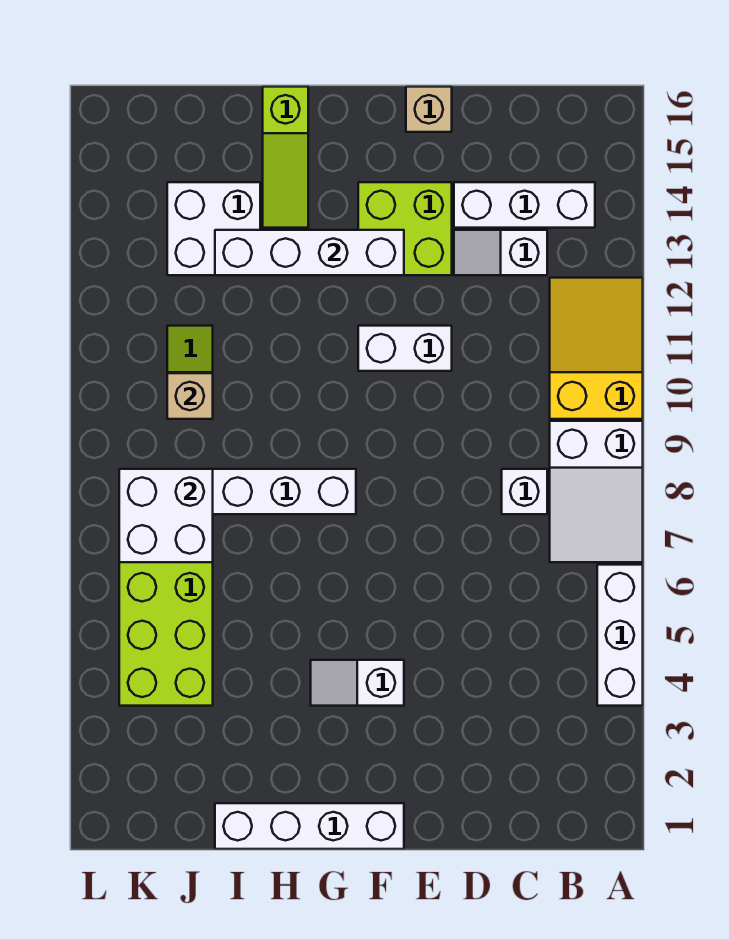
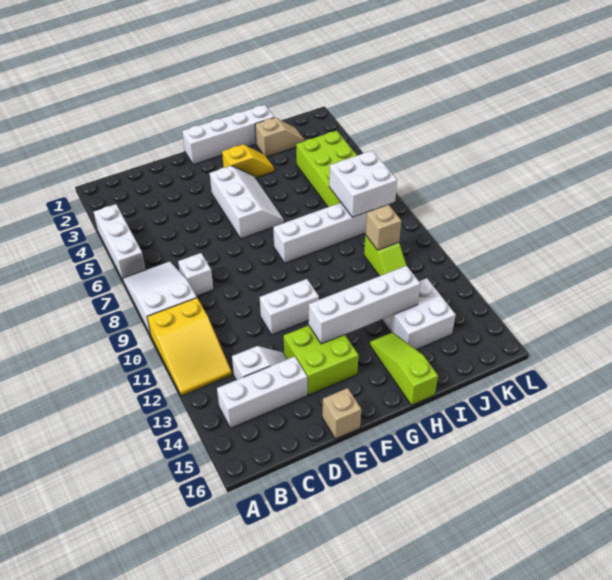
white slope F4:G4 level 1 top F -> white slope F4:G6 level 1 top F
none -> yellow slope G3:H3 level 1 top G
none -> tan slope I2:J2 level 1 top I

